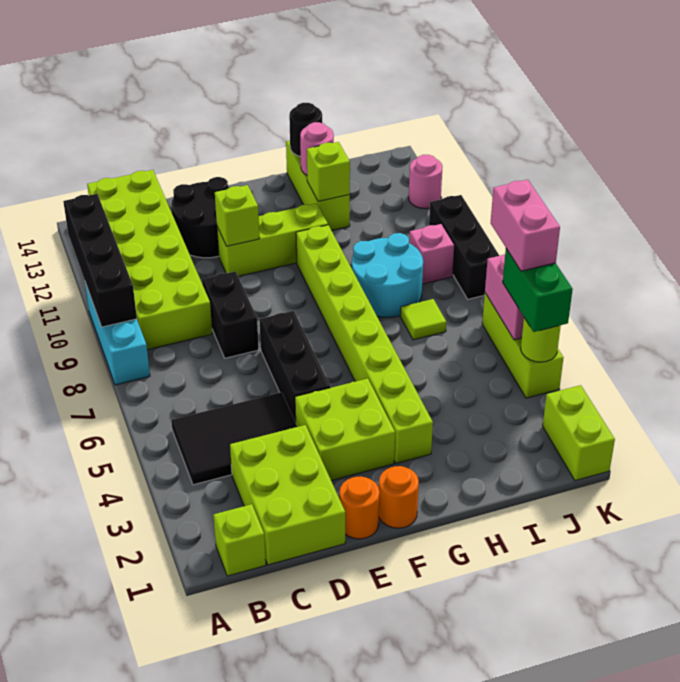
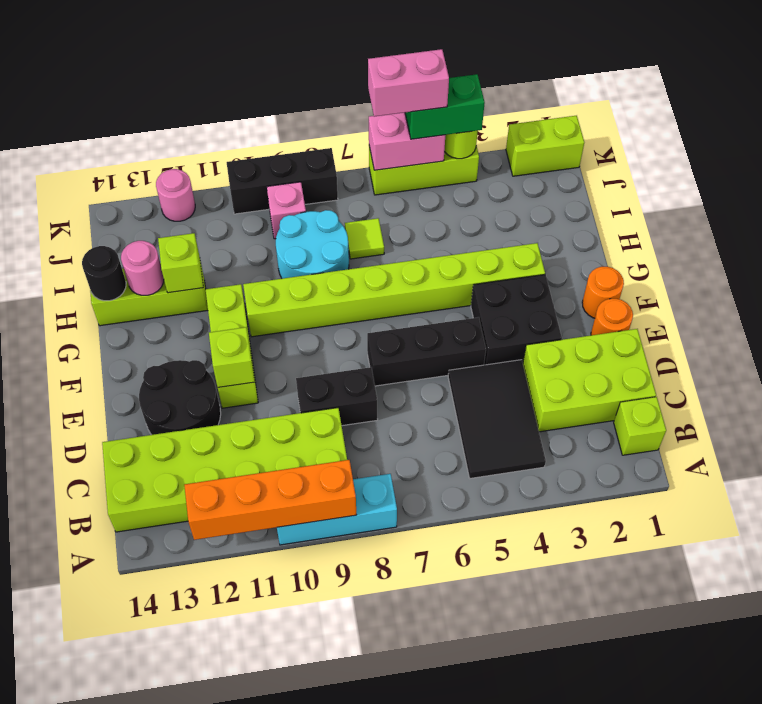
black brick A9:A12 level 2 -> orange brick A9:A12 level 2
lime brick E3:F4 level 1 -> black brick E3:F4 level 1

